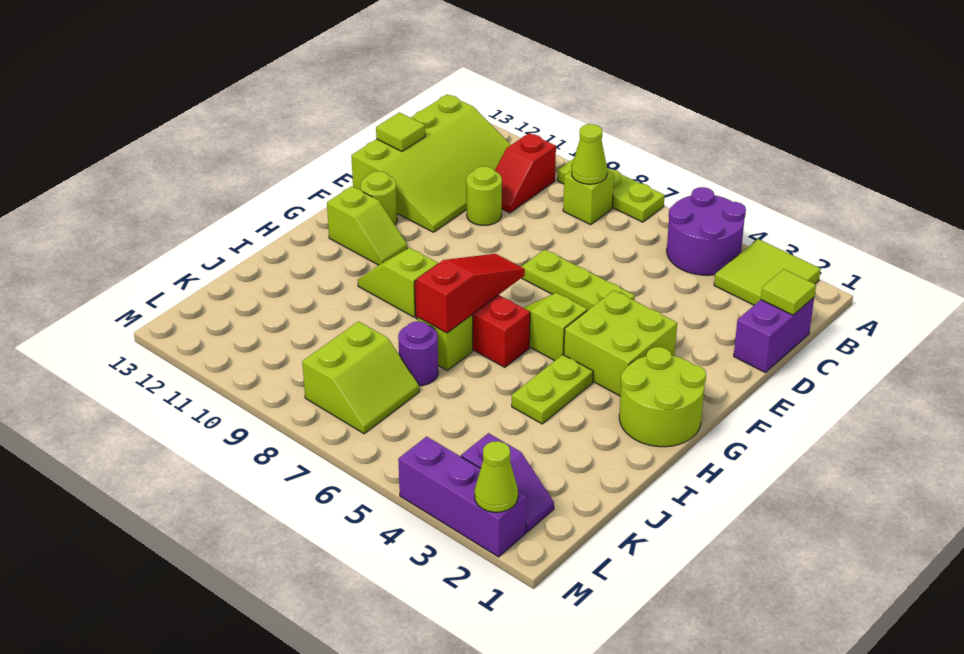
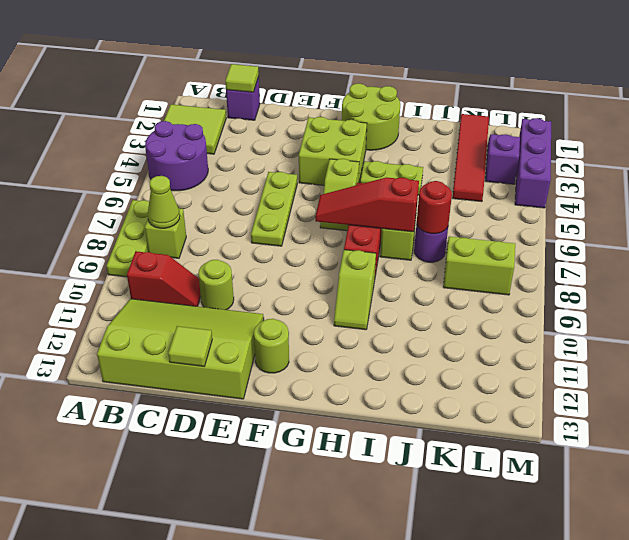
purple brick C1:D1 level 1 -> purple brick C1 level 1
lime slope G11:G12 level 1 top 12 -> none
none -> red round brick J7 level 2
none -> red tile K1:K4 level 1
lime cone M2 level 2 -> none

